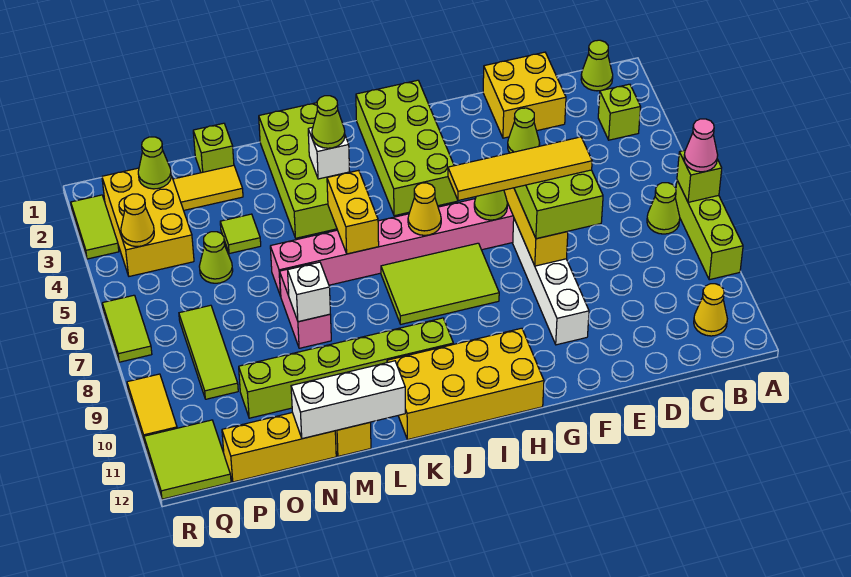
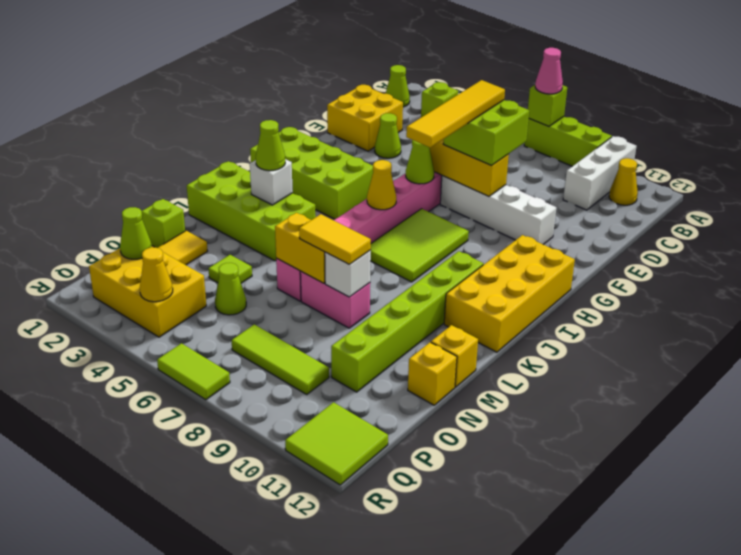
lime cone B7 level 1 -> none
yellow brick K5:K6 level 2 -> yellow brick M6:M7 level 2
white brick L12:N12 level 2 -> white brick A10:C10 level 1
yellow brick N12:P12 level 1 -> yellow brick N12 level 1
lime tile R2:R3 level 1 -> none
yellow tile R9:R10 level 1 -> yellow tile M7:M8 level 3

